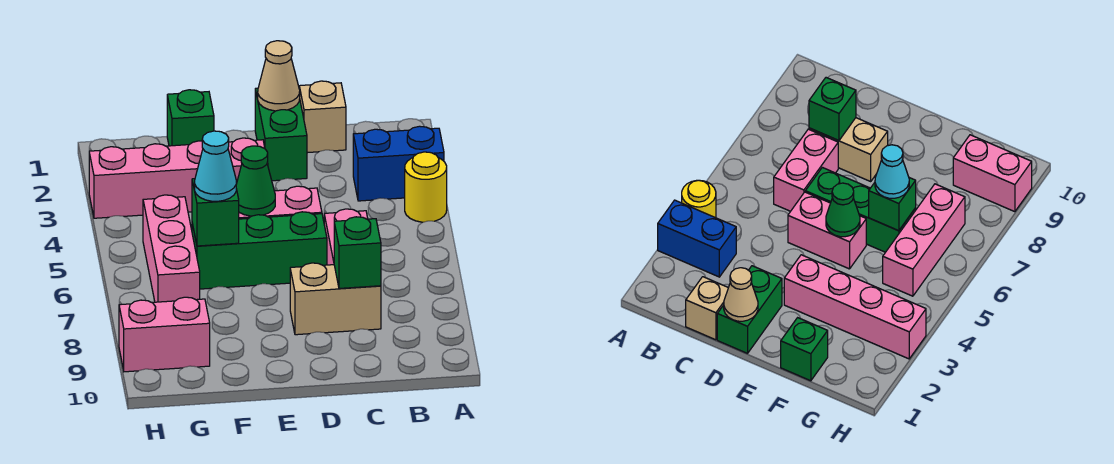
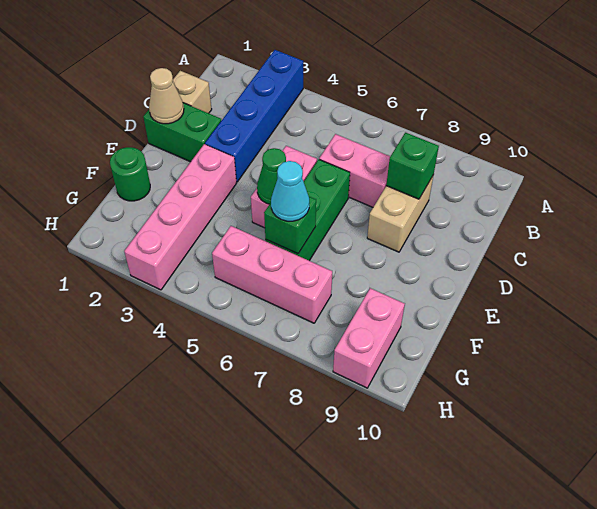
blue brick A3:B3 level 1 -> blue brick A3:D3 level 1
yellow round brick A4 level 1 -> none
green brick F1 level 1 -> green round brick F1 level 1

